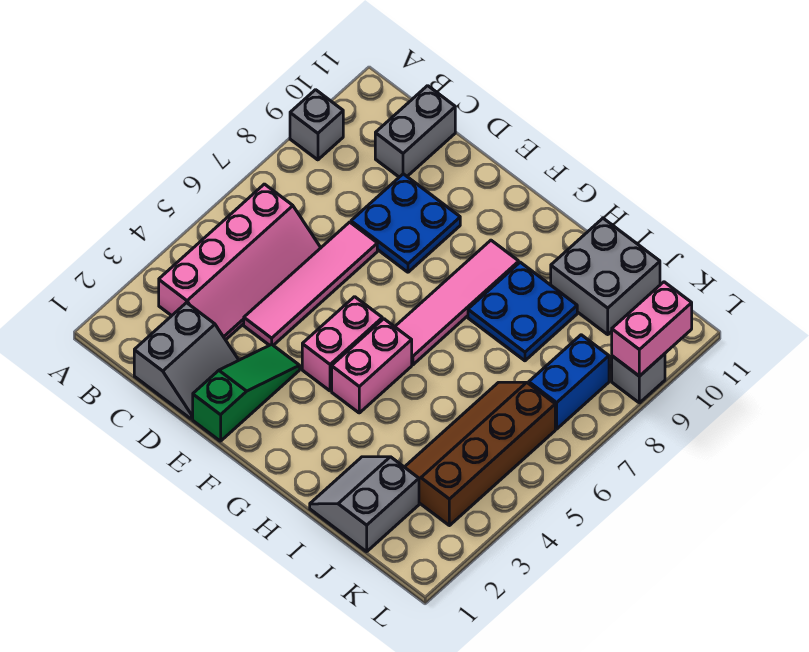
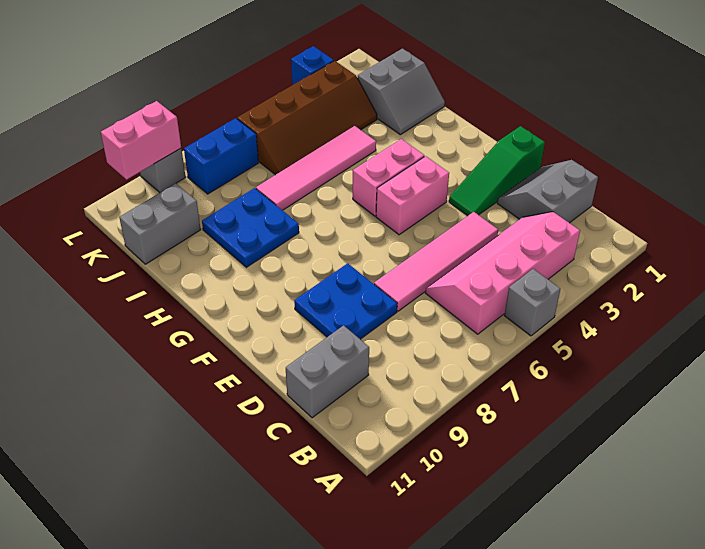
grey brick A9 level 1 -> grey brick A5 level 1
pink tile G6:G9 level 1 -> pink tile I4:I7 level 1
grey brick I10:J11 level 1 -> grey brick J10:J11 level 1
none -> blue brick L3 level 1

